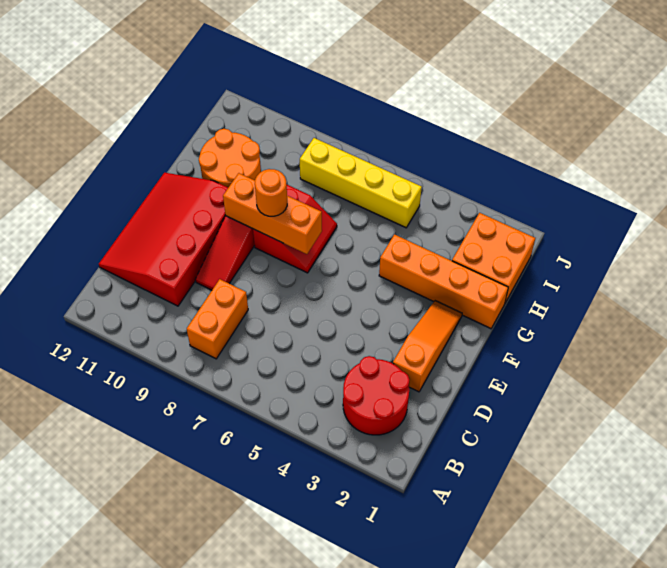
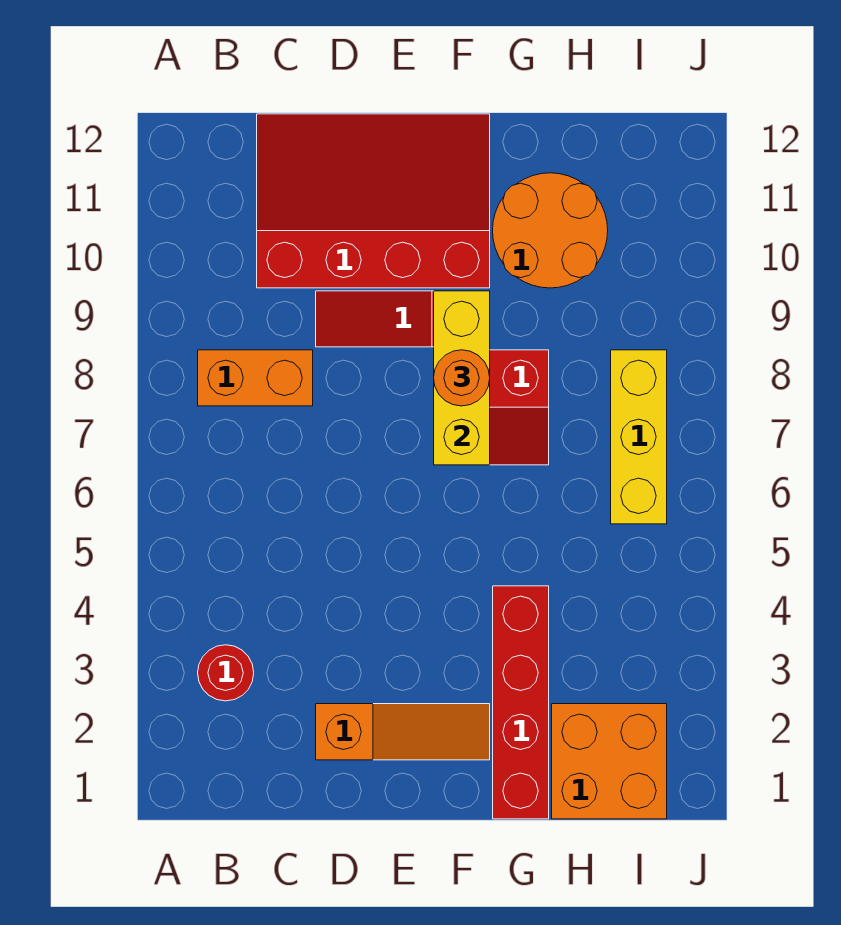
red round brick B2:C3 level 1 -> red round brick B3 level 1
orange brick F7:F9 level 2 -> yellow brick F7:F9 level 2
orange brick G1:G4 level 1 -> red brick G1:G4 level 1
yellow brick I5:I8 level 1 -> yellow brick I6:I8 level 1

